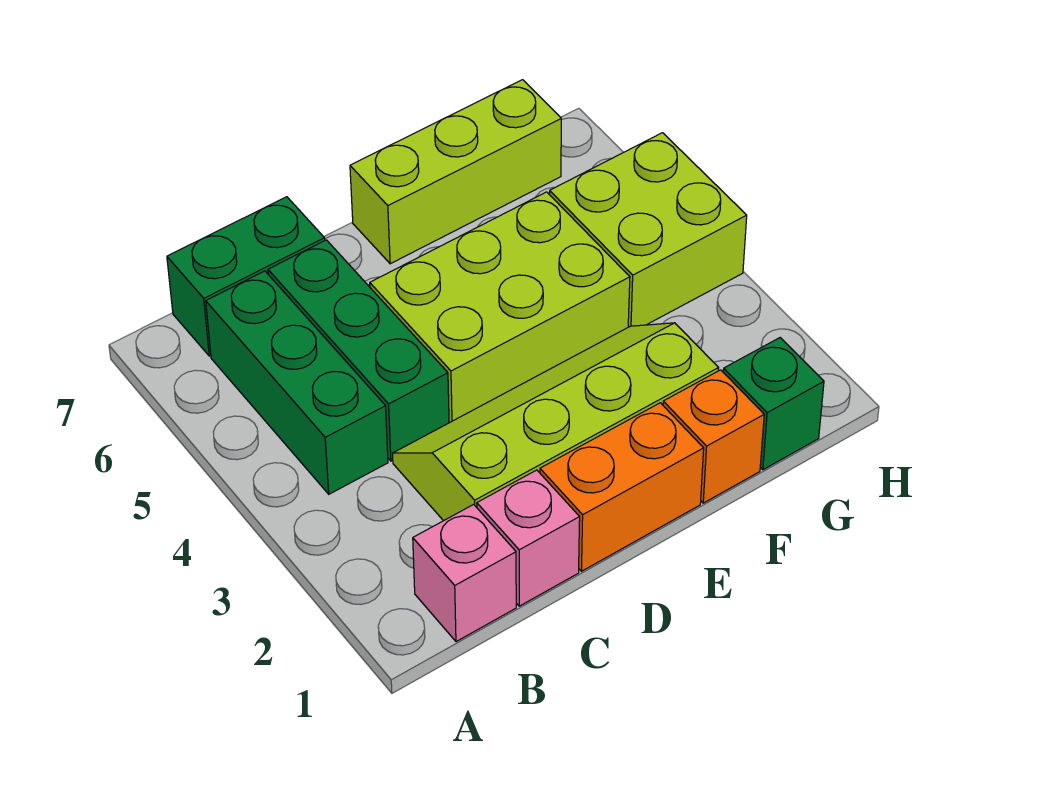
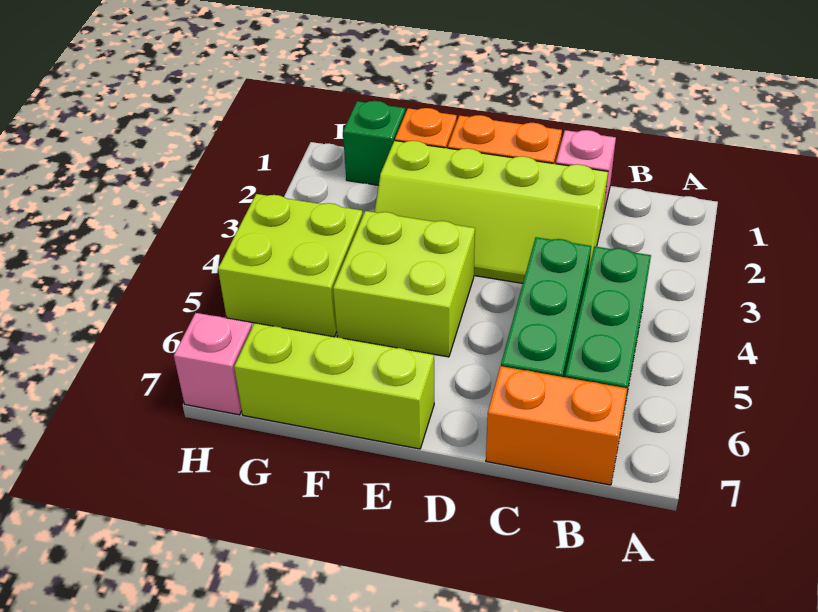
pink brick B1 level 1 -> pink brick H7 level 1
green brick B7:C7 level 1 -> orange brick B7:C7 level 1
lime brick D4:F5 level 1 -> lime brick E4:F5 level 1

